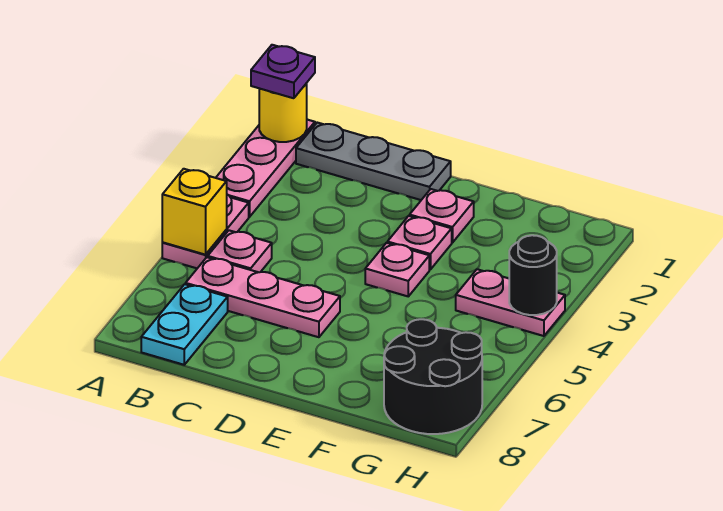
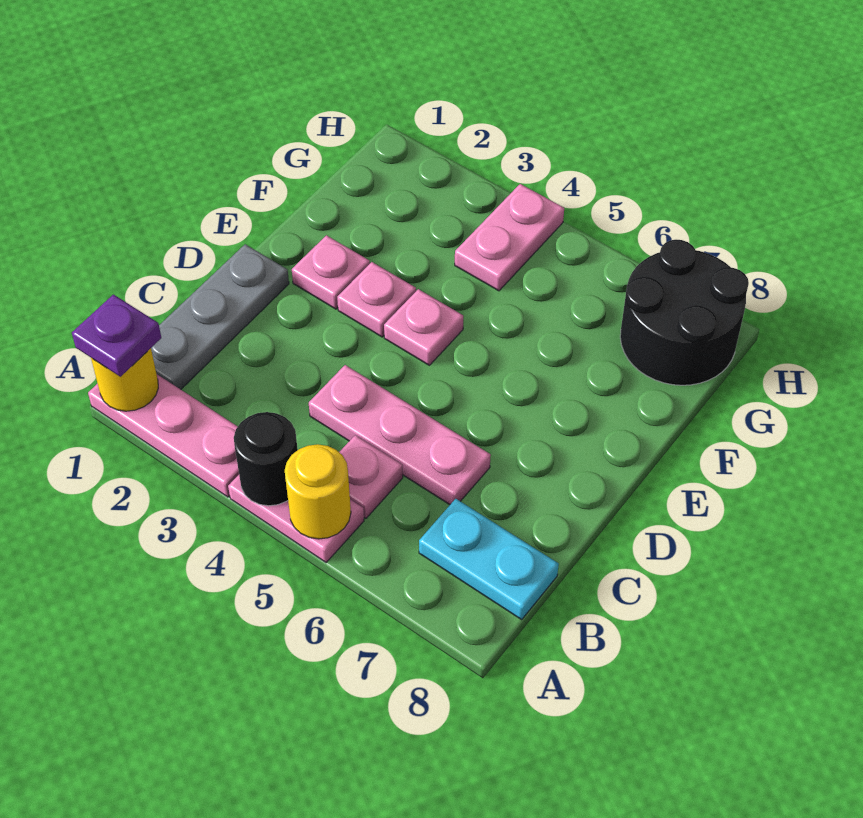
yellow brick A5 level 2 -> yellow round brick A5 level 2
pink plate B6:D6 level 1 -> pink plate C4:C6 level 1
black round brick H4 level 2 -> black round brick A4 level 2

